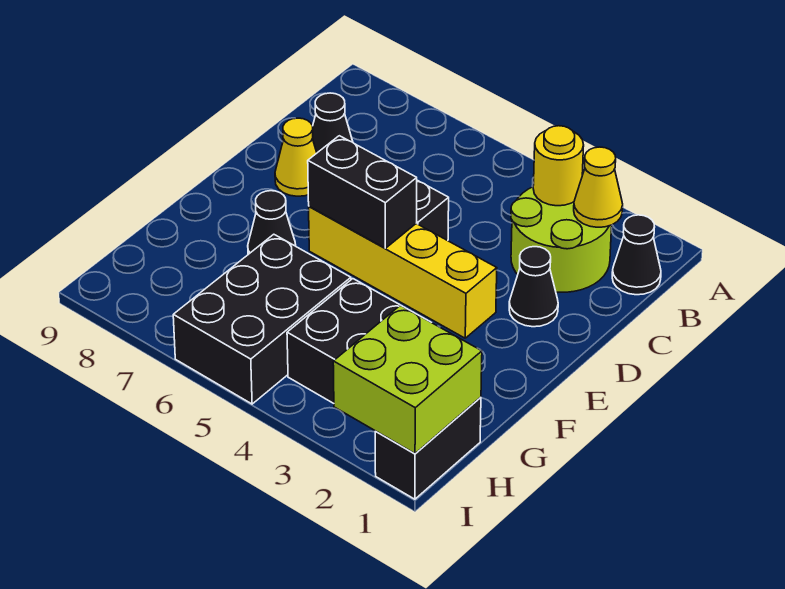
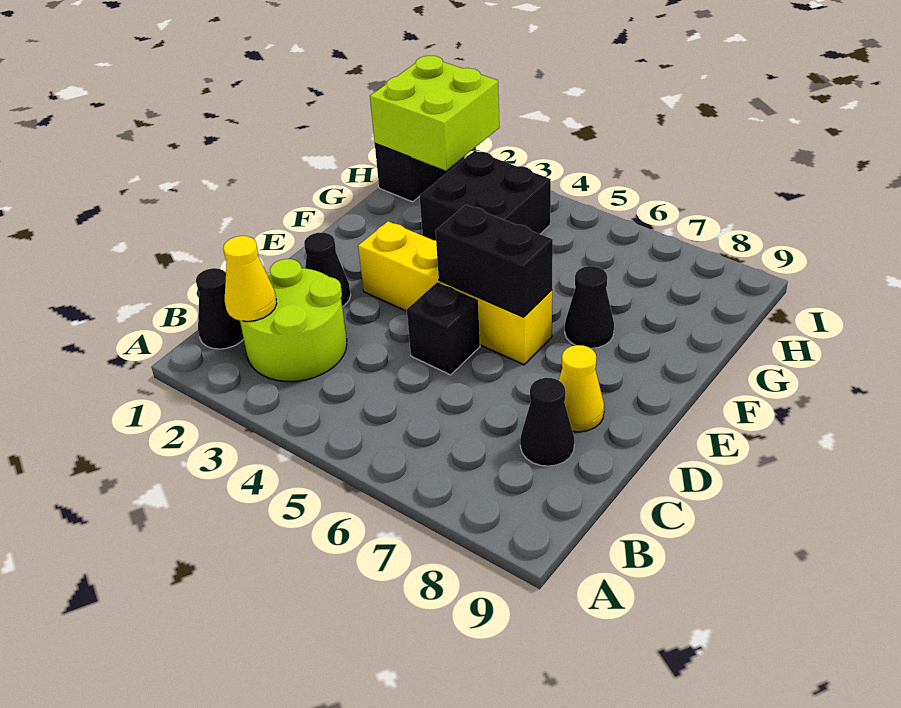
yellow round brick B3 level 2 -> none
black brick G5:I6 level 1 -> none

